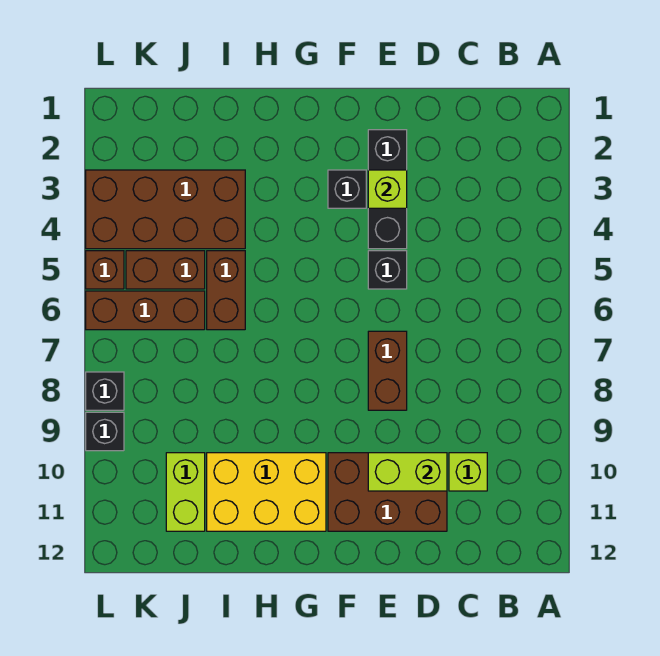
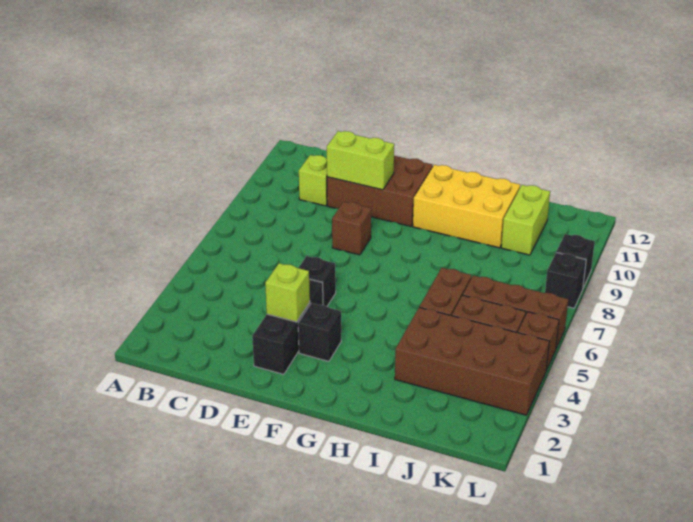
brown brick E7:E8 level 1 -> brown brick E8 level 1

